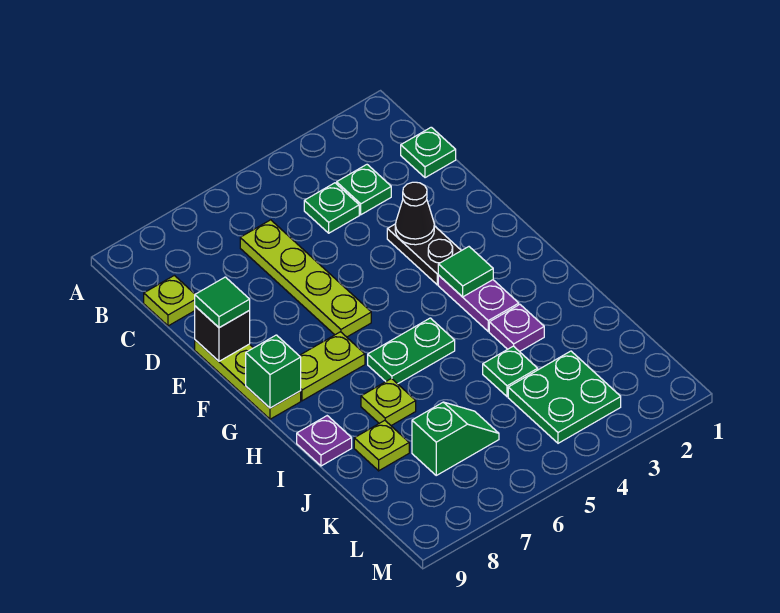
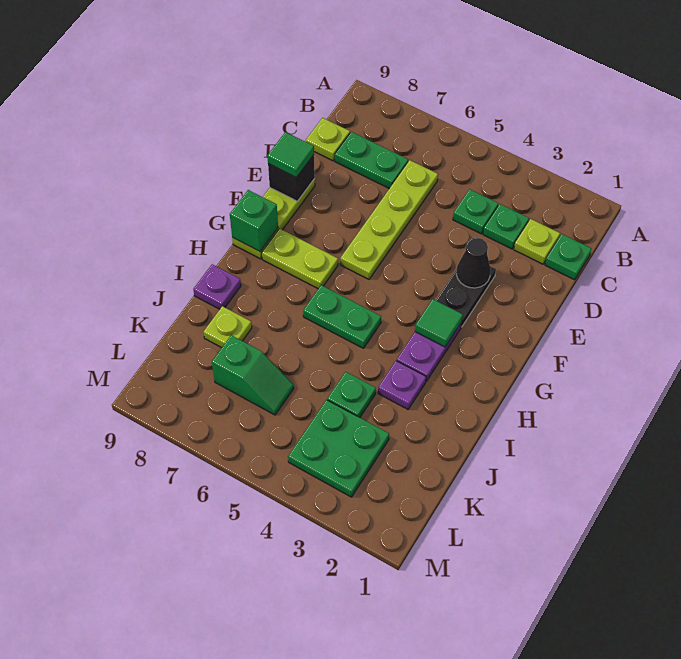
none -> green plate C7:C8 level 1
lime plate I7 level 1 -> lime plate C2 level 1

